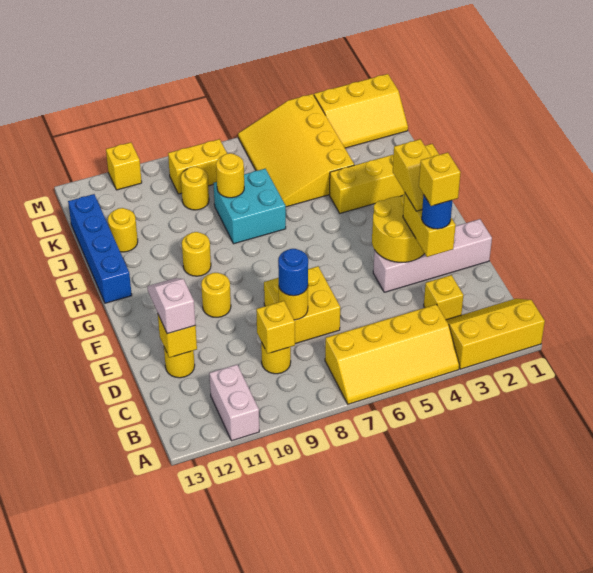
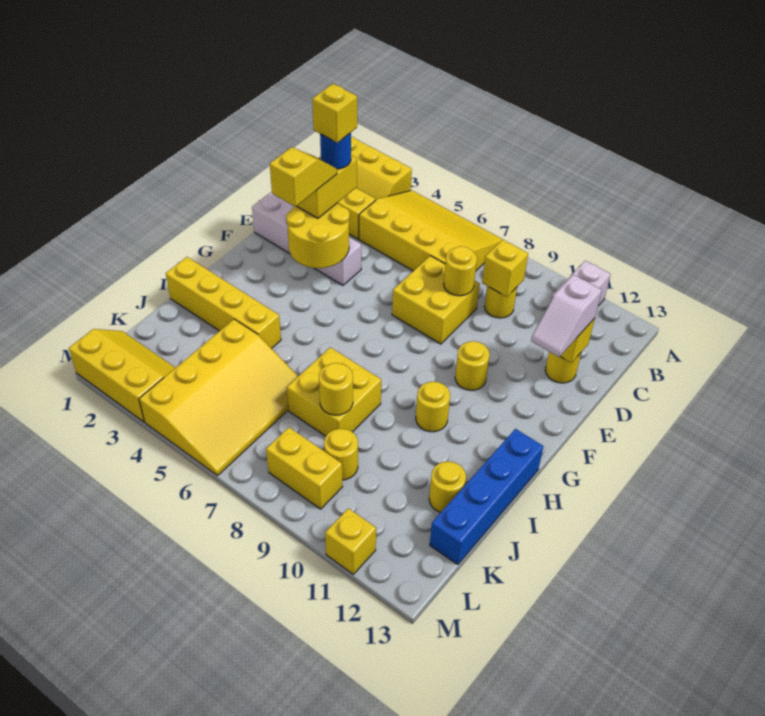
yellow slope A4:B7 level 1 top B -> yellow slope A4:C7 level 1 top C
blue round brick D8 level 3 -> none
cyan brick I7:J8 level 1 -> yellow brick I7:J8 level 1

